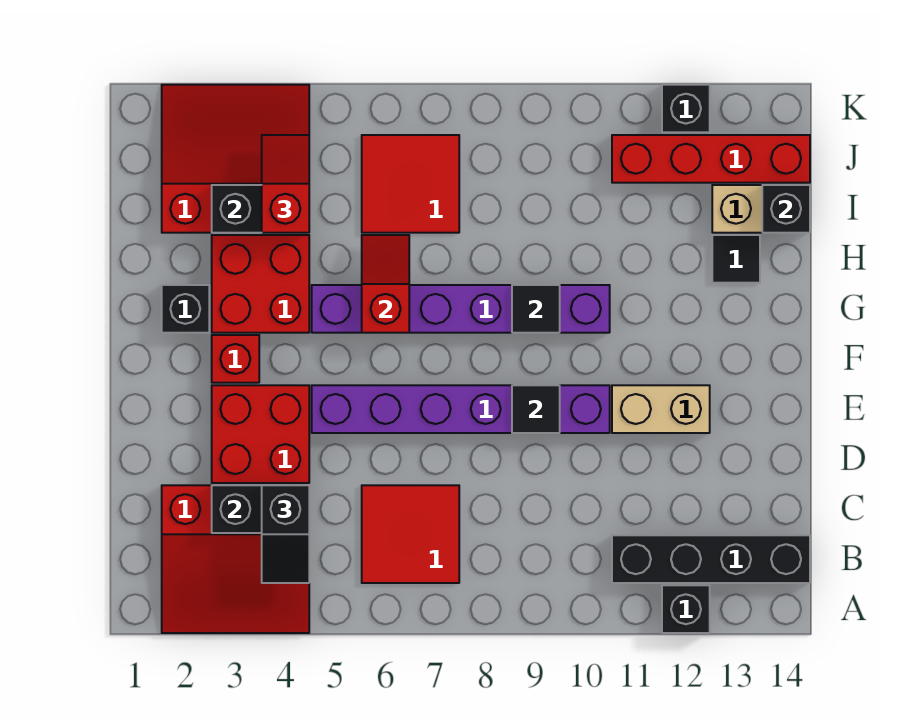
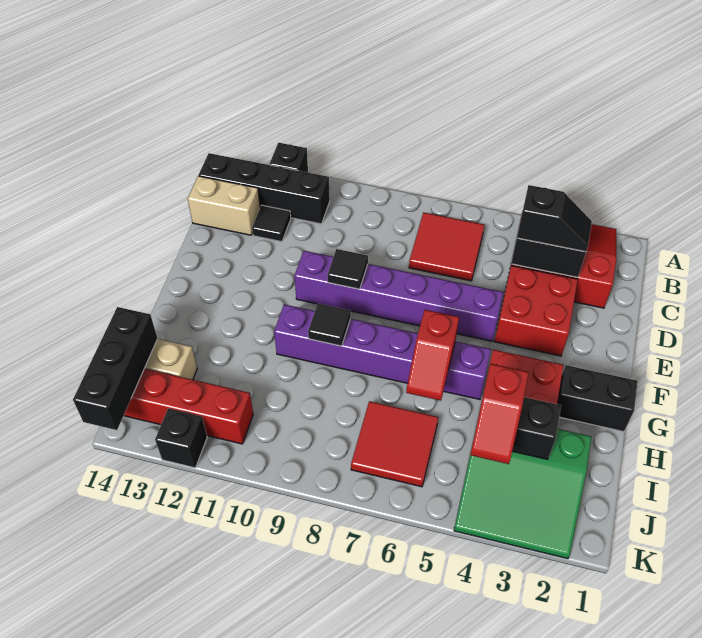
black slope B4:C4 level 3 top C -> black slope C3:C4 level 3 top 4
tan brick E11:E12 level 1 -> tan brick C13:C14 level 1
red brick F3 level 1 -> none
black brick G2 level 1 -> black brick G1:G2 level 1
black tile H13 level 1 -> black tile C12 level 1
red slope I2:K4 level 1 top I -> green slope I2:K4 level 1 top I
black brick I14 level 2 -> black brick I14:K14 level 2

